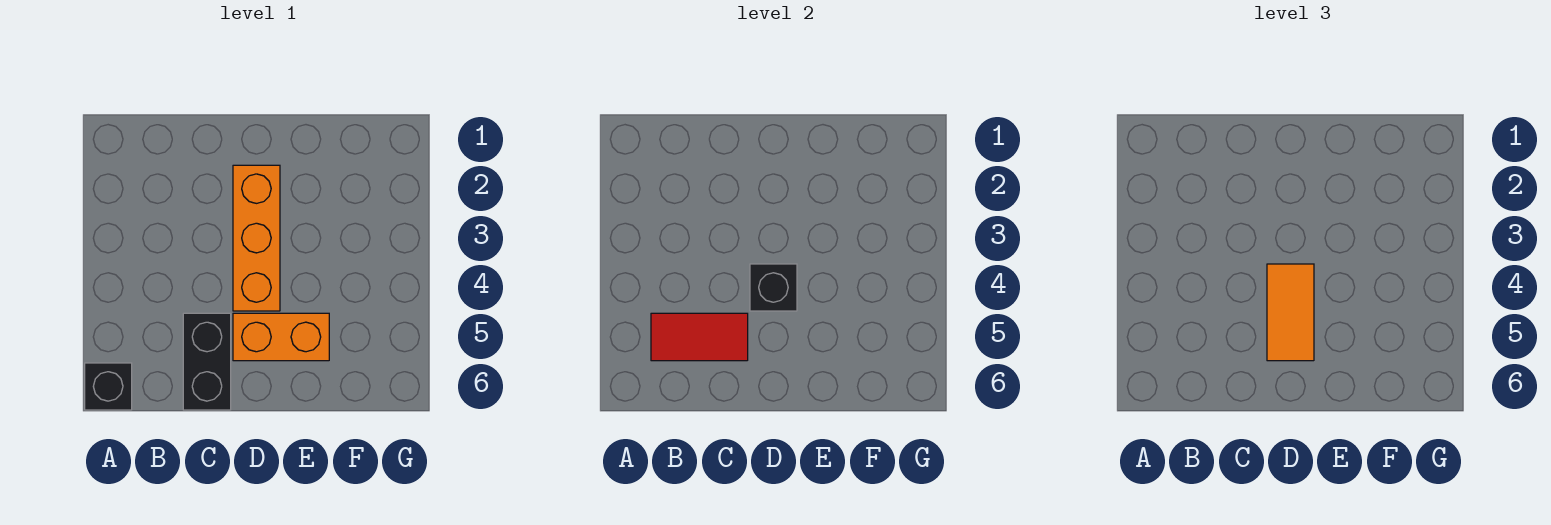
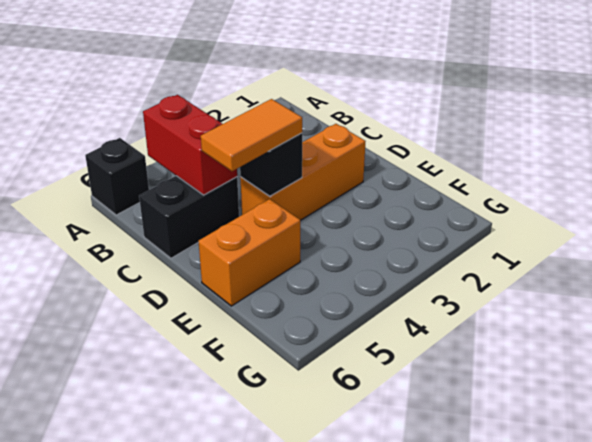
red tile B5:C5 level 2 -> red brick B5:C5 level 2
orange brick D5:E5 level 1 -> orange brick E5:E6 level 1

